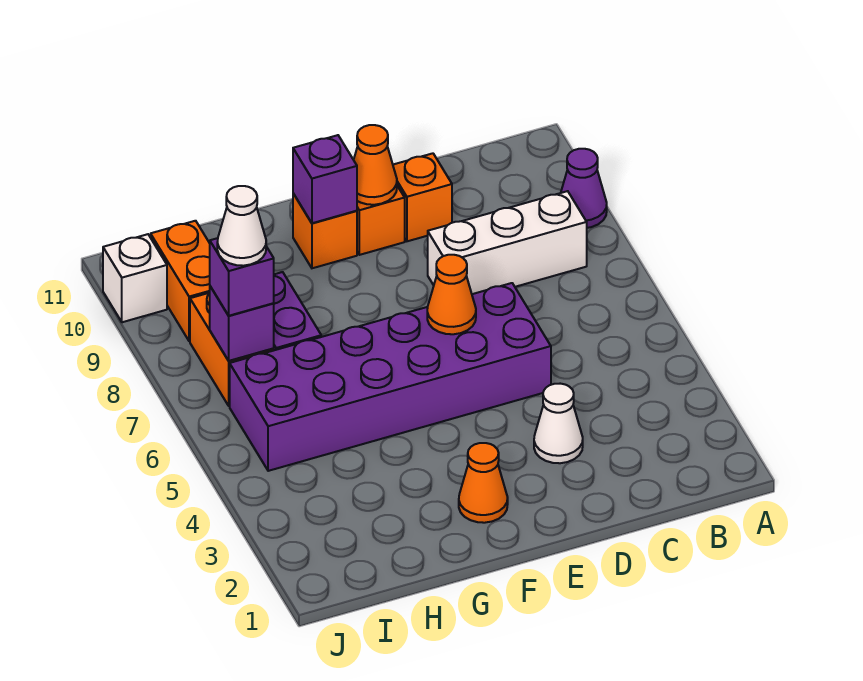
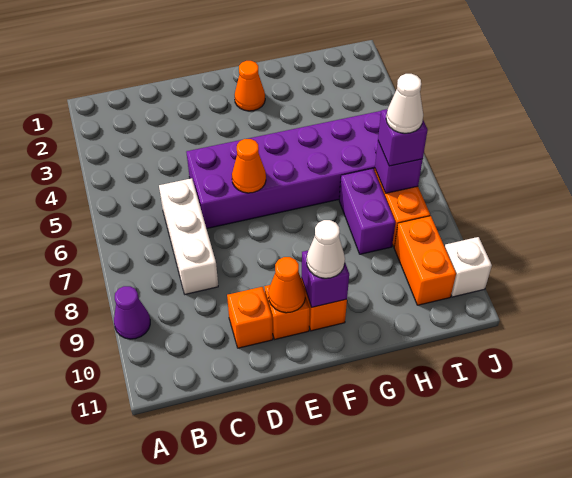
white brick B8:D8 level 1 -> white brick C6:C8 level 1
white cone D3 level 1 -> white cone F10 level 3

